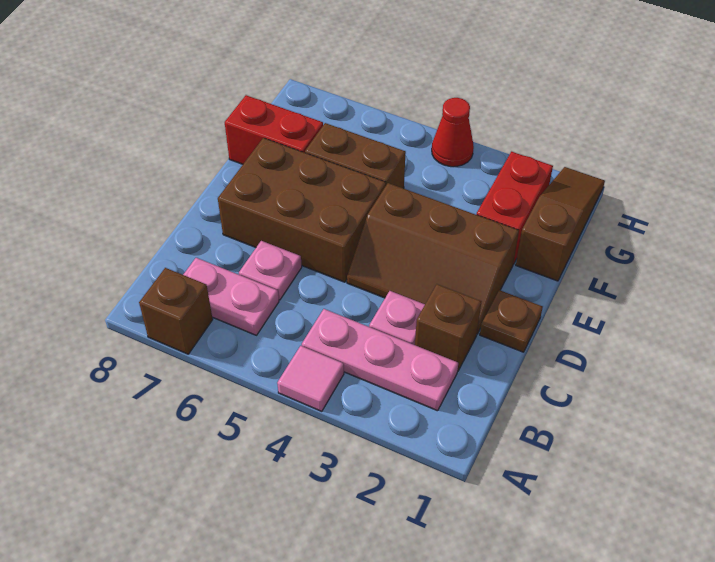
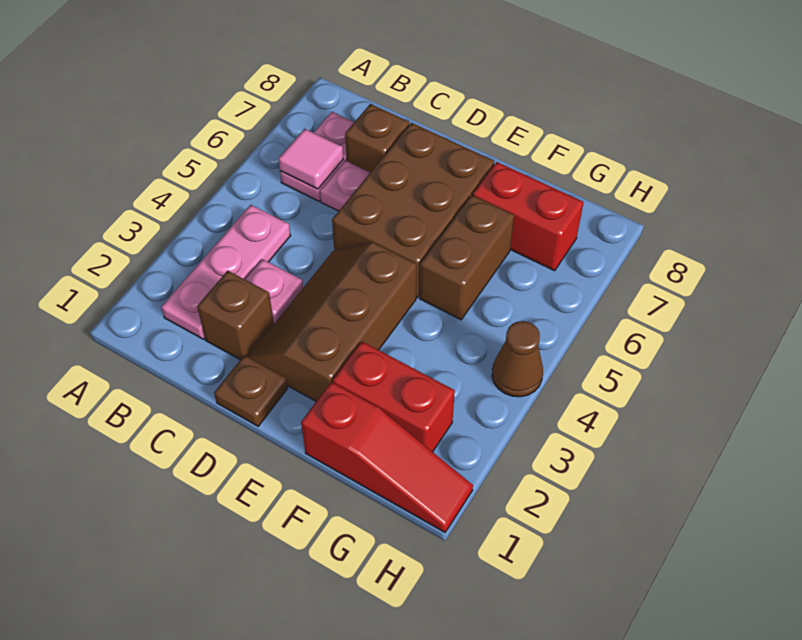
pink tile A4 level 1 -> pink tile B6 level 2
brown brick A7 level 1 -> brown brick C7 level 1
brown slope F1:H1 level 1 top F -> red slope F1:H1 level 1 top F
red brick F7:F8 level 1 -> red brick F7:G7 level 1
red cone H4 level 1 -> brown cone H4 level 1

